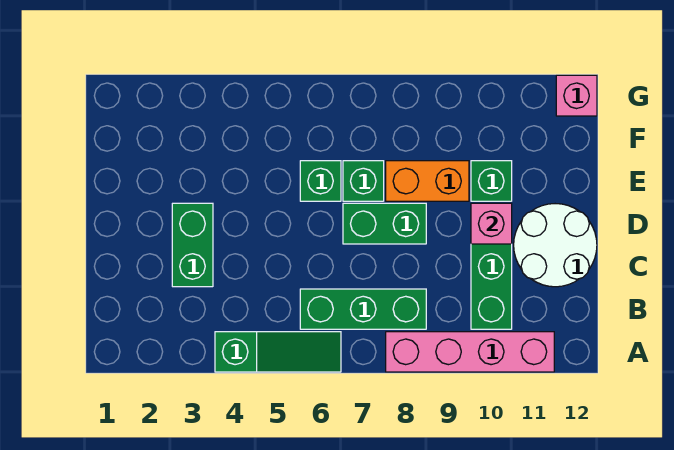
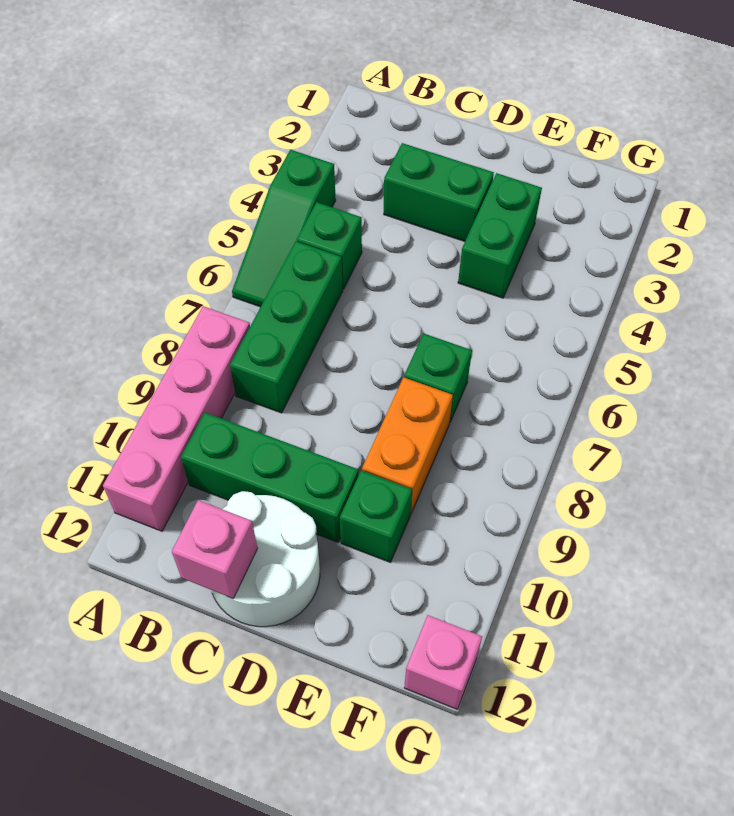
green brick D7:D8 level 1 -> green brick E3:E4 level 1
pink brick D10 level 2 -> pink brick C12 level 2
green brick E6 level 1 -> green brick B5 level 1

